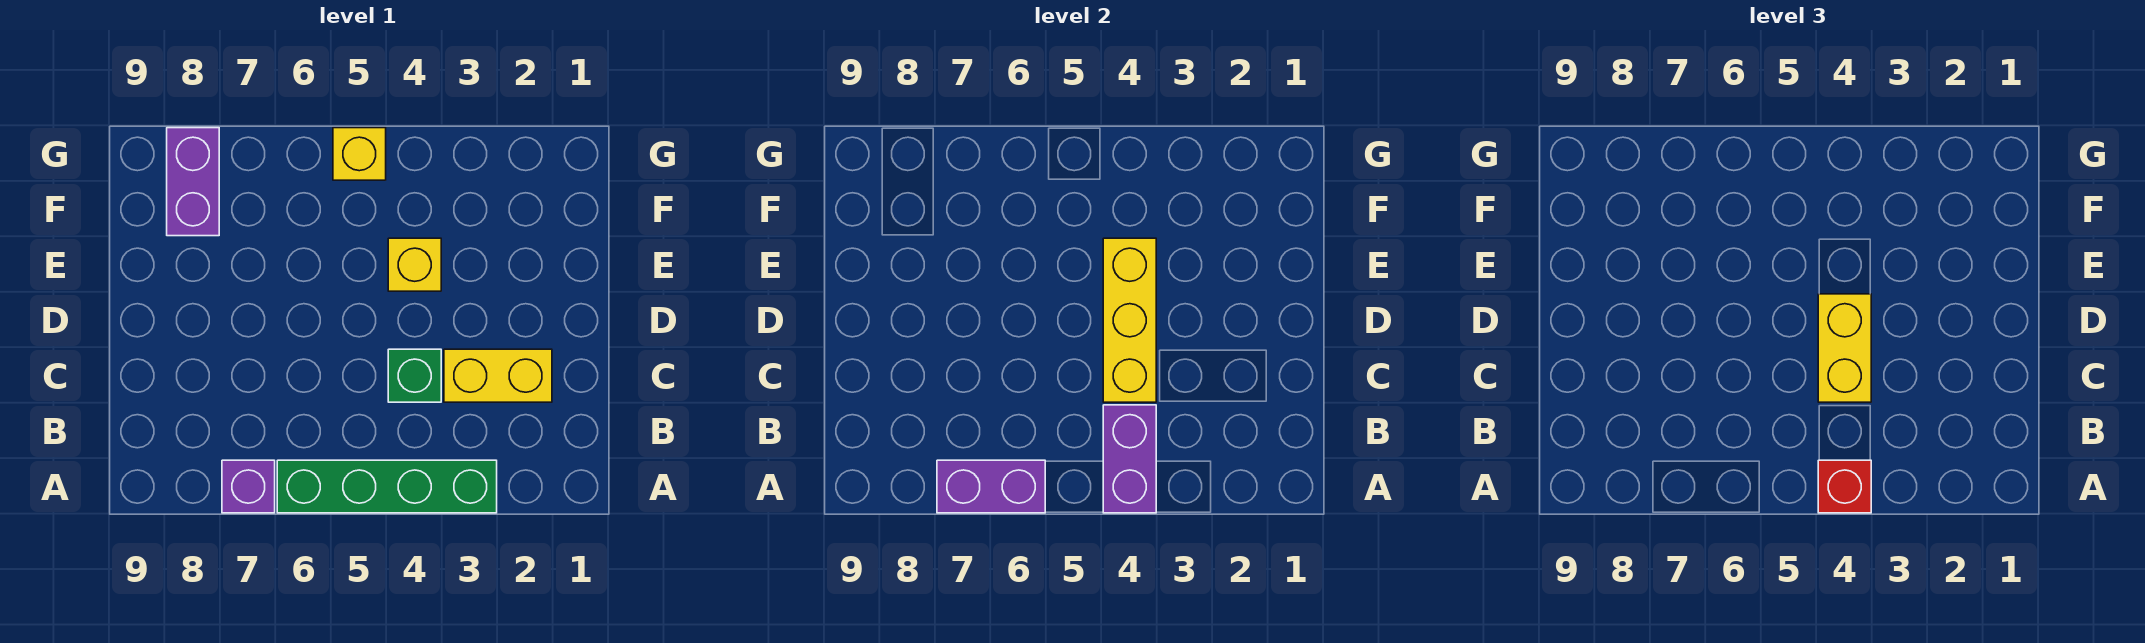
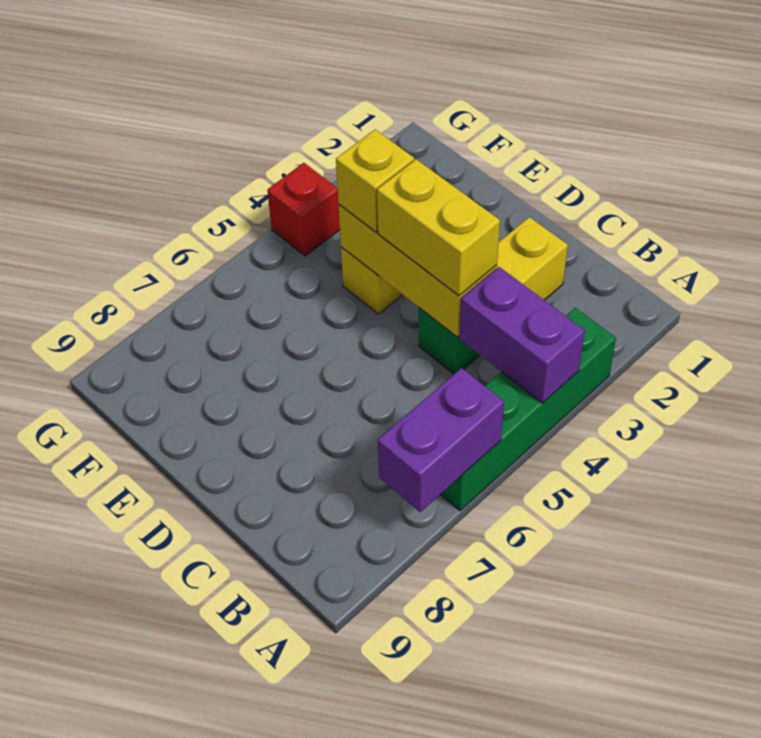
red brick A4 level 3 -> red brick G4 level 1
purple brick A7 level 1 -> none
purple brick F8:G8 level 1 -> none
yellow brick G5 level 1 -> yellow brick E4 level 3

